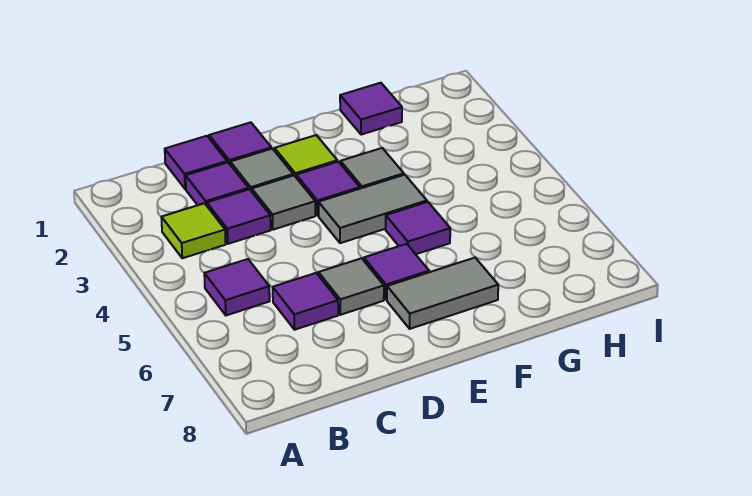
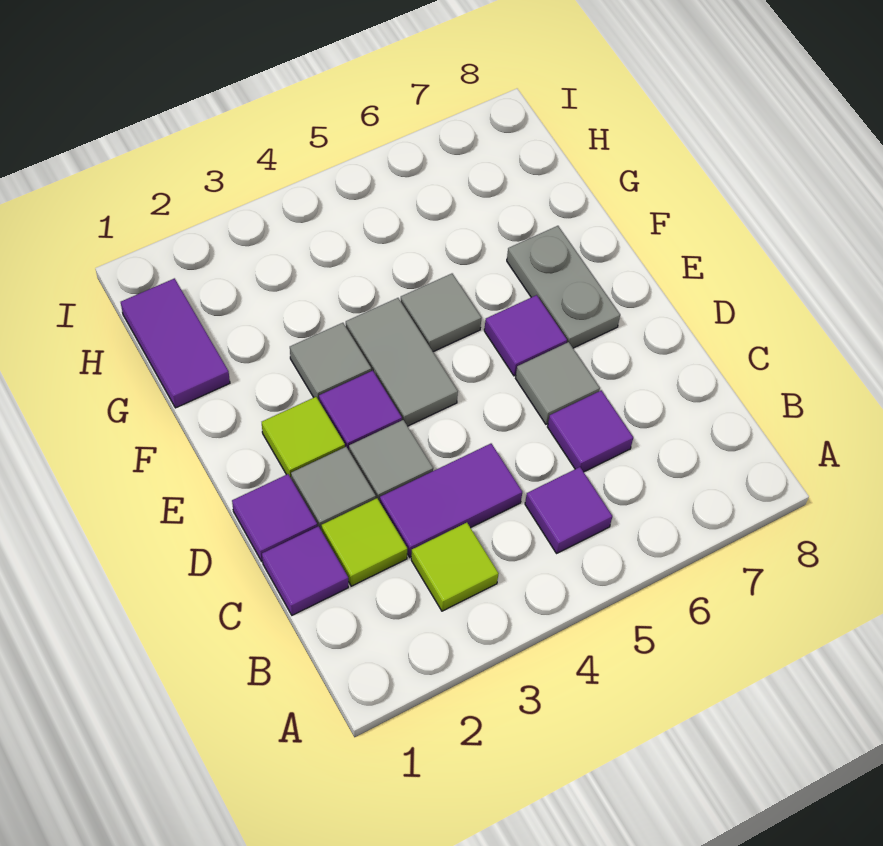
purple tile C2 level 1 -> lime tile C2 level 1
purple tile C3 level 1 -> purple tile C3:C4 level 1
grey tile E7:F7 level 1 -> grey plate E7:F7 level 1
purple tile F5 level 1 -> grey tile F5 level 1
purple tile G1 level 1 -> purple tile G1:H1 level 1

